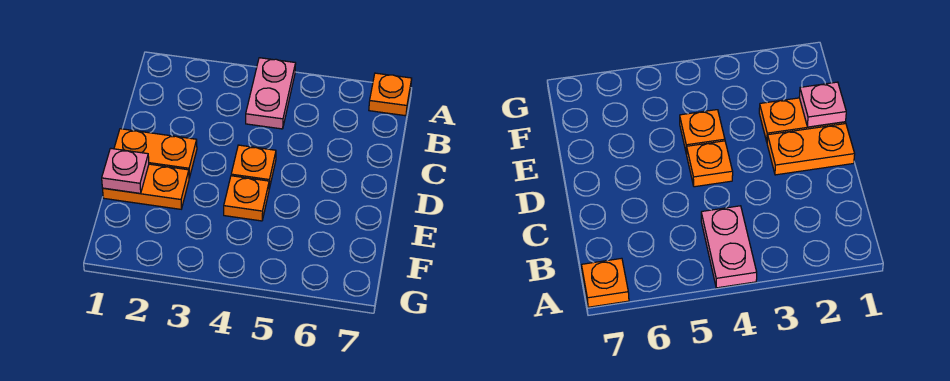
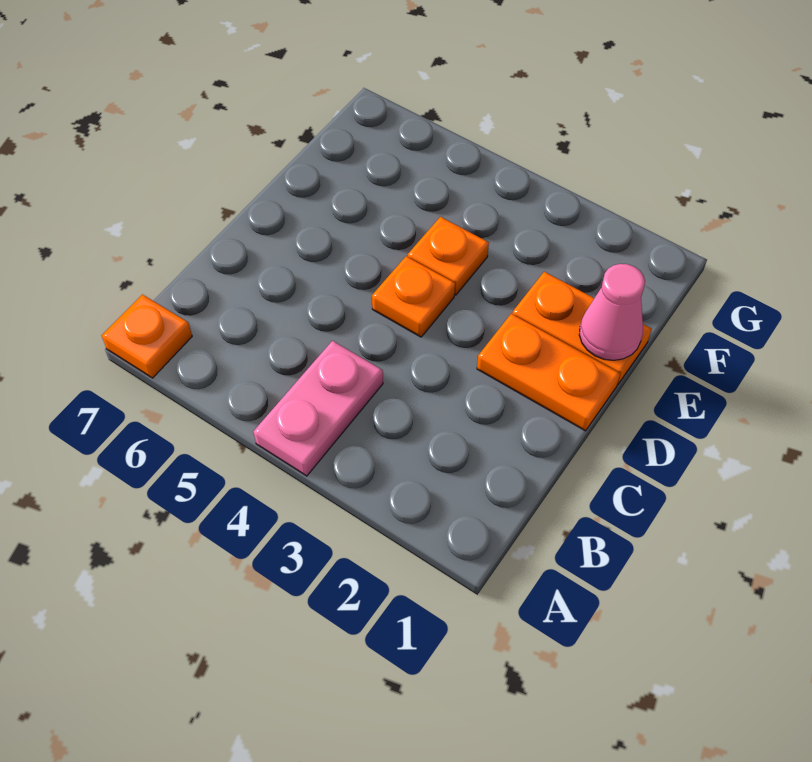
pink plate E1 level 2 -> pink cone E1 level 2

